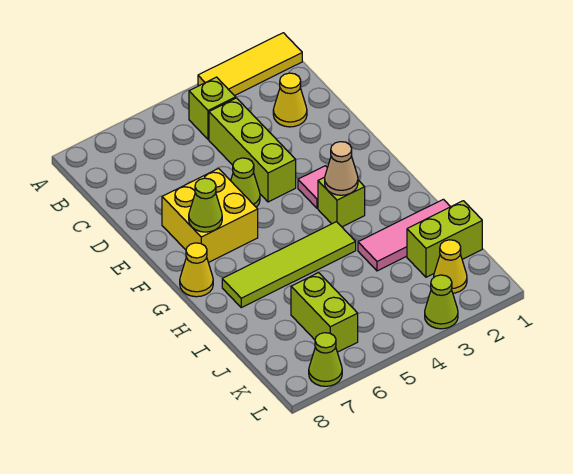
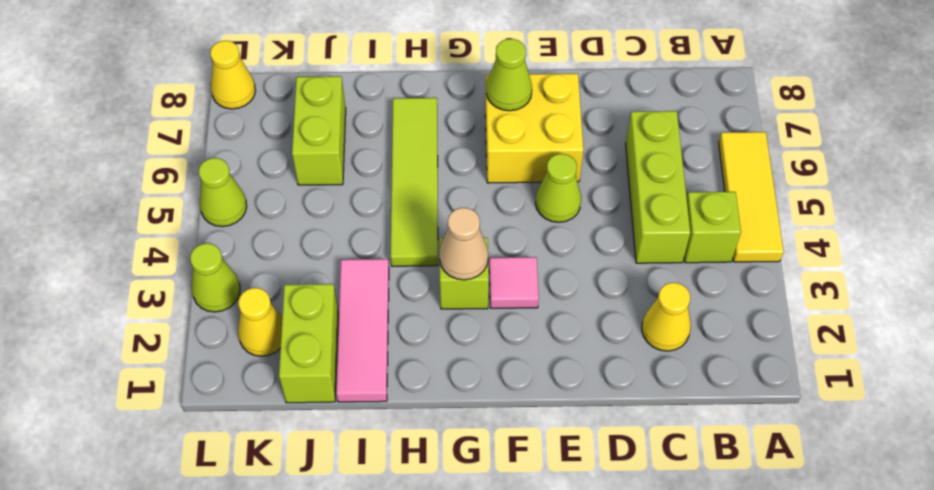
yellow tile A1:A3 level 1 -> yellow tile A4:A6 level 1
lime brick C4:E4 level 1 -> lime brick C4:C6 level 1
yellow cone G8 level 1 -> yellow cone L8 level 1
lime brick J6:K6 level 1 -> lime brick J6:J7 level 1
lime cone L7 level 1 -> lime cone L5 level 1

